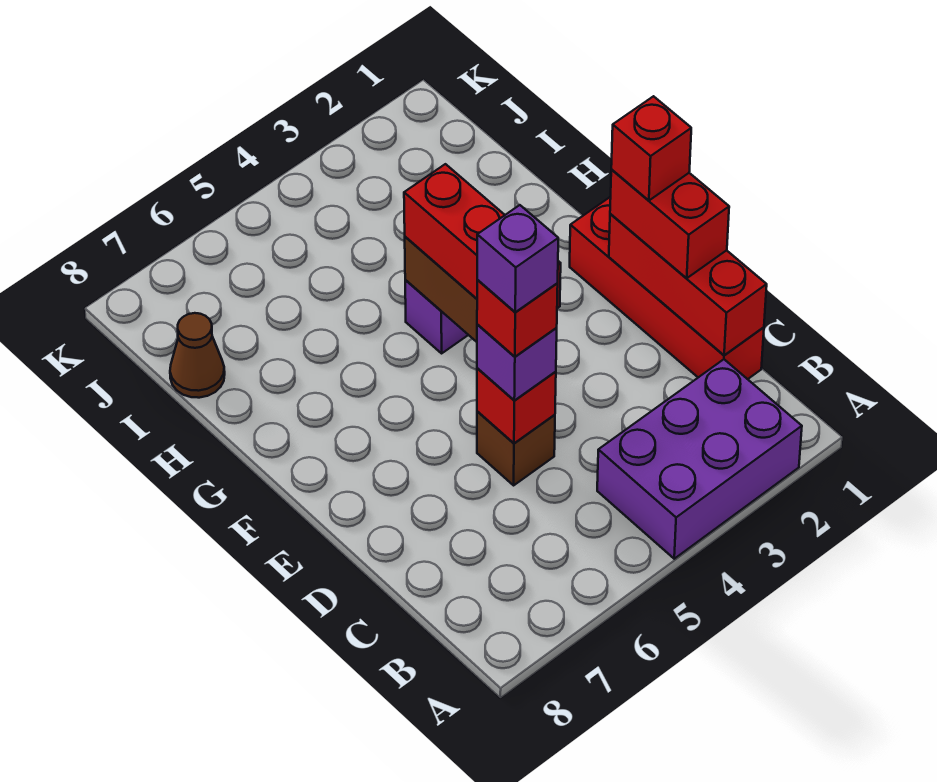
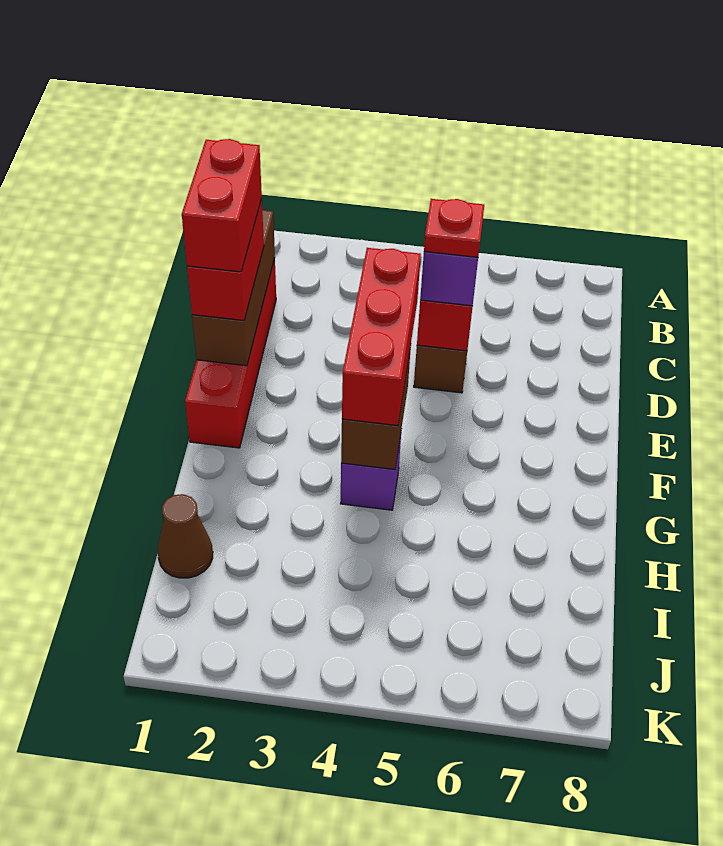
purple brick A2:B4 level 1 -> none
red brick C1:E1 level 2 -> brown brick C1:E1 level 2
red brick D5 level 4 -> red plate D5 level 4
purple brick D5 level 5 -> none
red brick E1 level 4 -> red brick D1:E1 level 4
brown cone I8 level 1 -> brown cone I1 level 1

